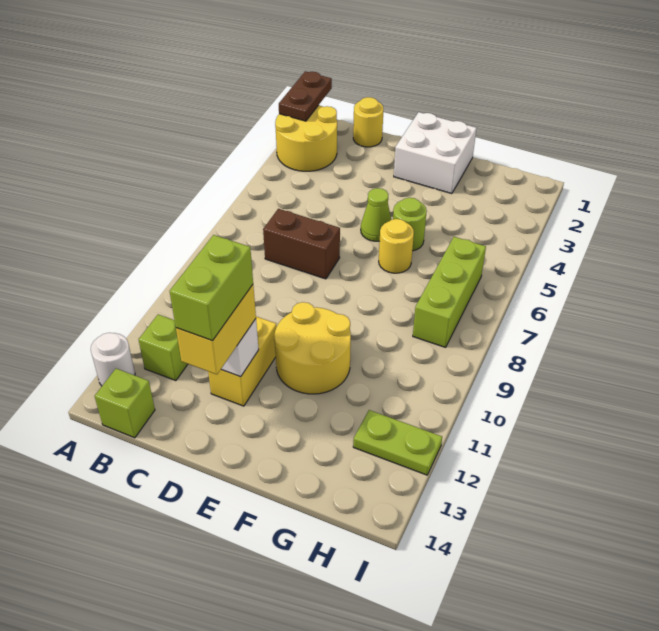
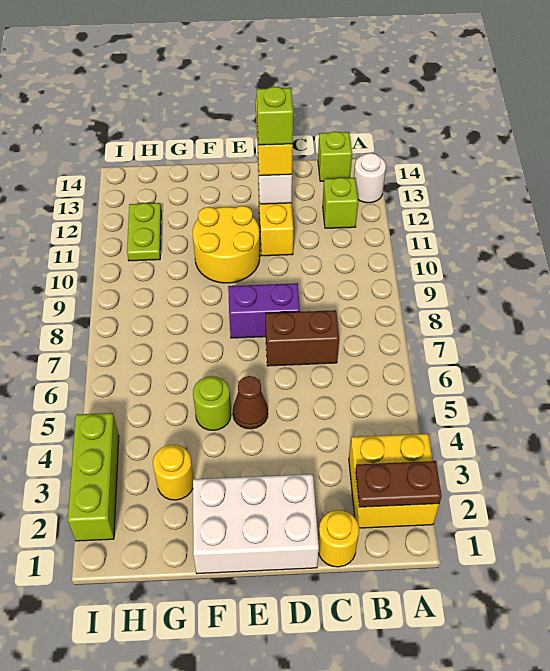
brown plate A1:A2 level 2 -> brown plate A2:B2 level 2
yellow round brick A2:B3 level 1 -> yellow brick A2:B3 level 1
none -> purple brick D8:E8 level 1
lime brick D12:D13 level 4 -> lime brick D12 level 4
white brick E1:F2 level 1 -> white brick D1:F2 level 1
lime cone E5 level 1 -> brown cone E5 level 1
yellow round brick F6 level 1 -> yellow round brick G3 level 1
lime brick H6:H8 level 1 -> lime brick I2:I4 level 1
lime plate H12:I12 level 1 -> lime plate H11:H12 level 1

